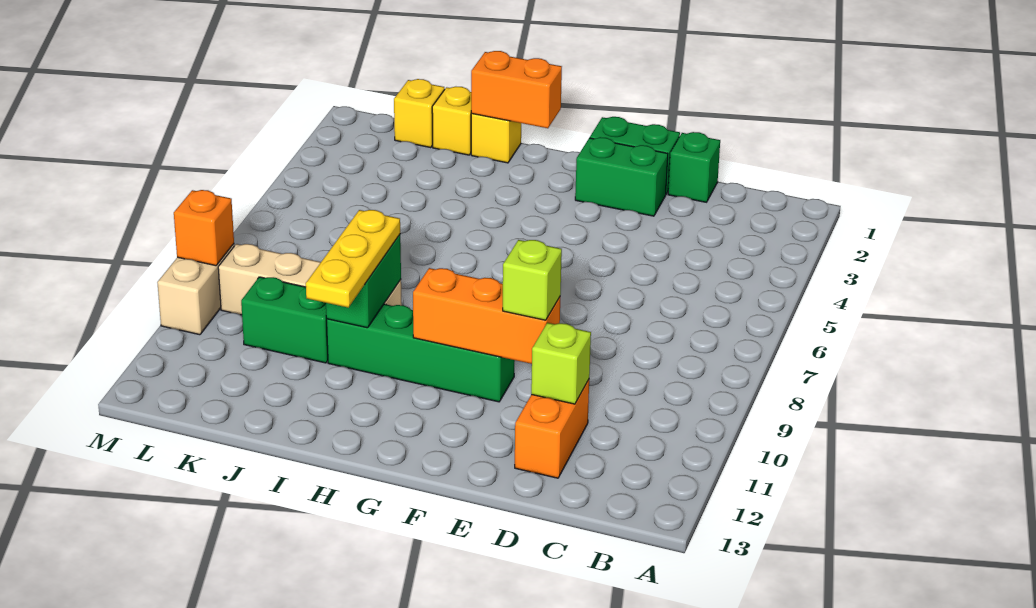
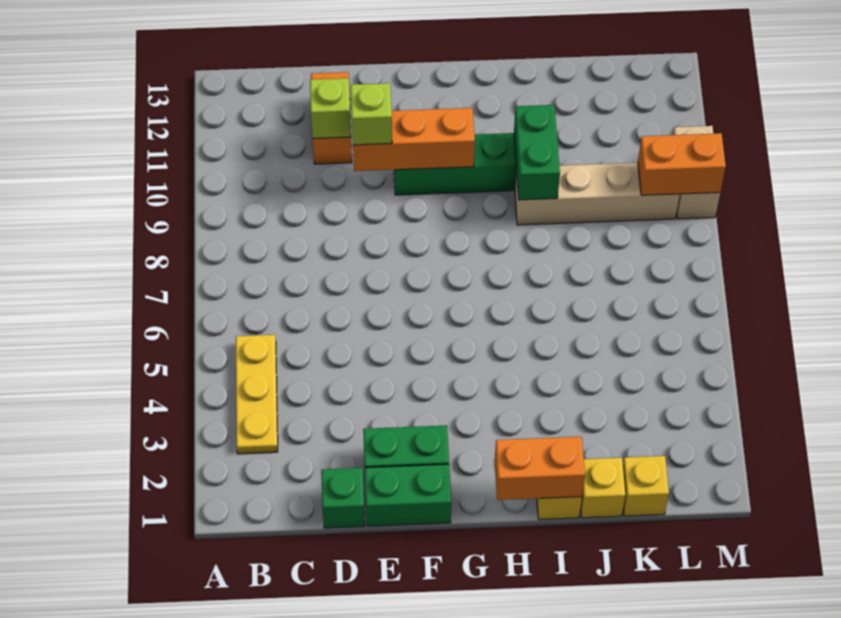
yellow plate I9:I11 level 3 -> yellow plate B3:B5 level 1
green brick J10:K10 level 1 -> none
orange brick M9 level 2 -> orange brick L9:M9 level 2

